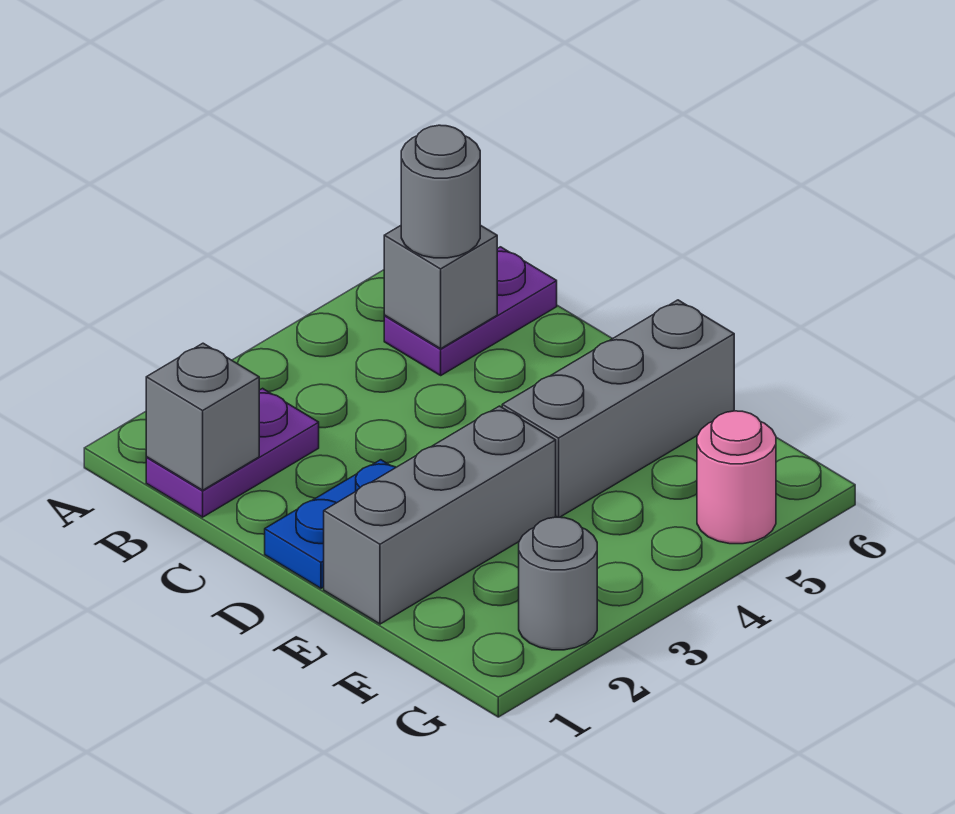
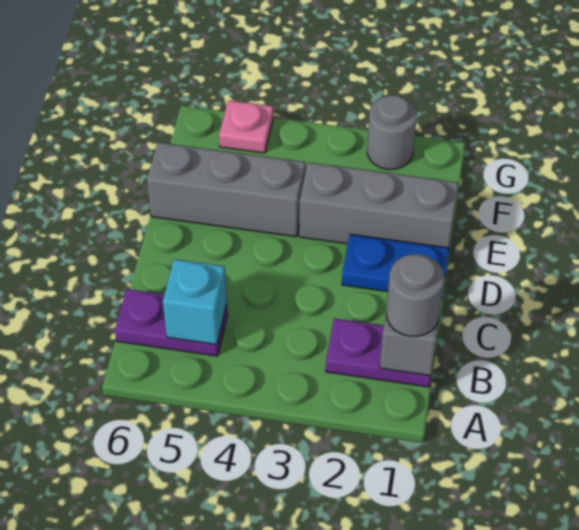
grey brick B5 level 2 -> cyan brick B5 level 2
grey round brick B5 level 3 -> grey round brick B1 level 3
pink round brick G5 level 1 -> pink plate G5 level 1

